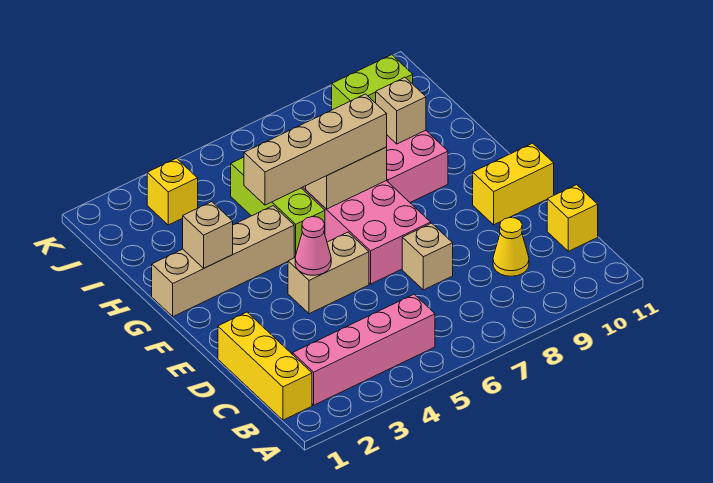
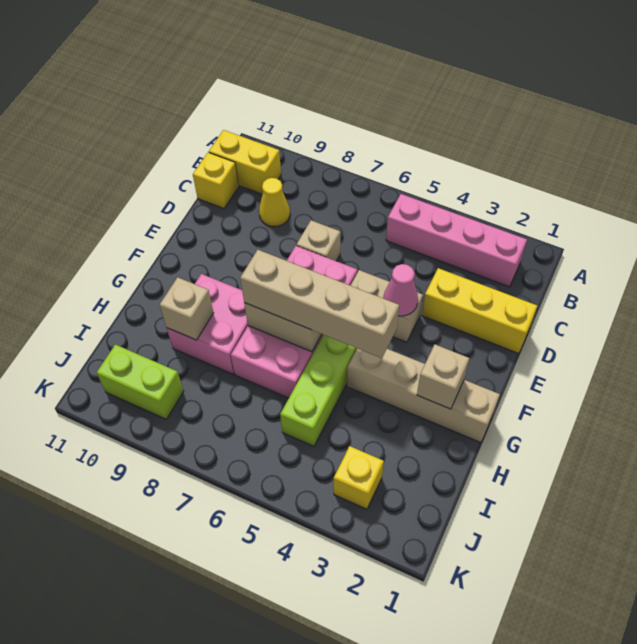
yellow brick B1:D1 level 1 -> yellow brick D1:D3 level 1
yellow brick E10:E11 level 1 -> yellow brick B10:B11 level 1

